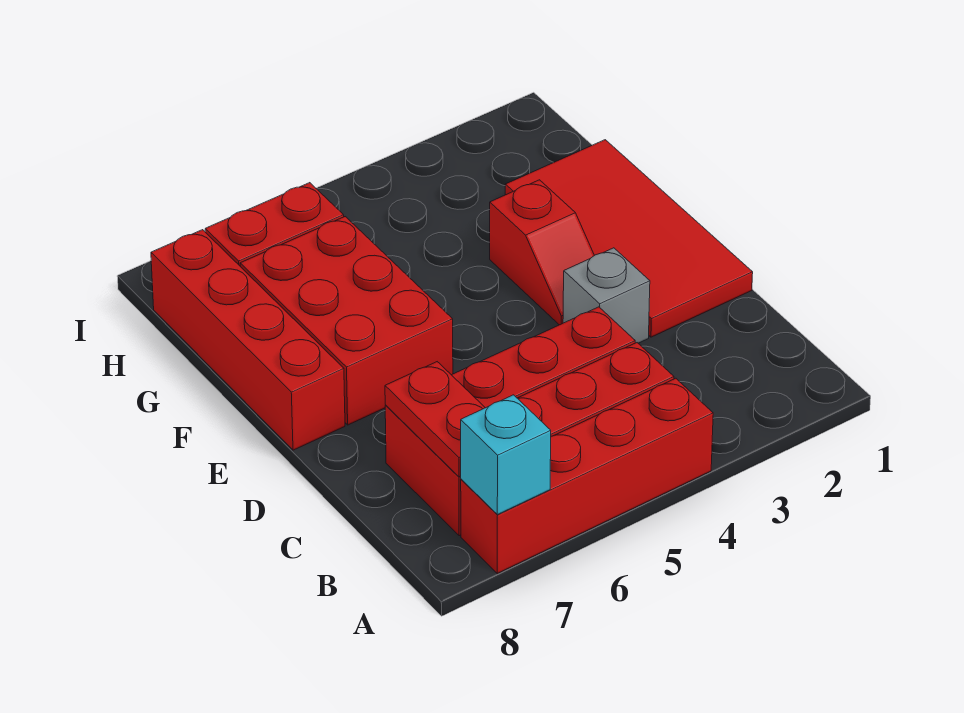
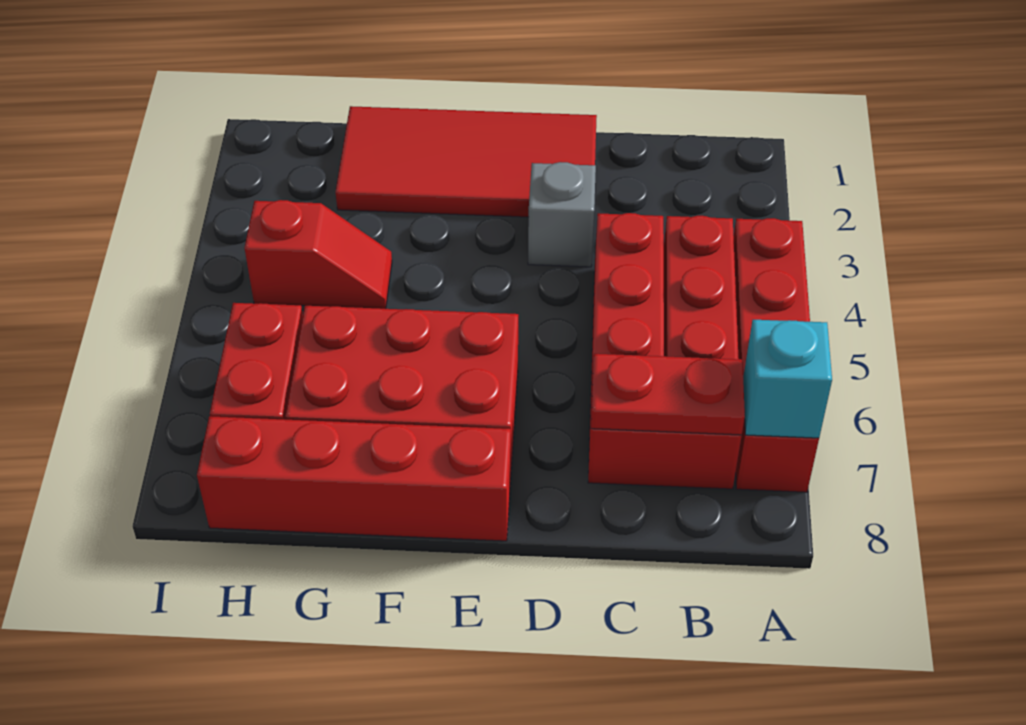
red slope E3:F3 level 1 top F -> red slope G4:H4 level 1 top H

